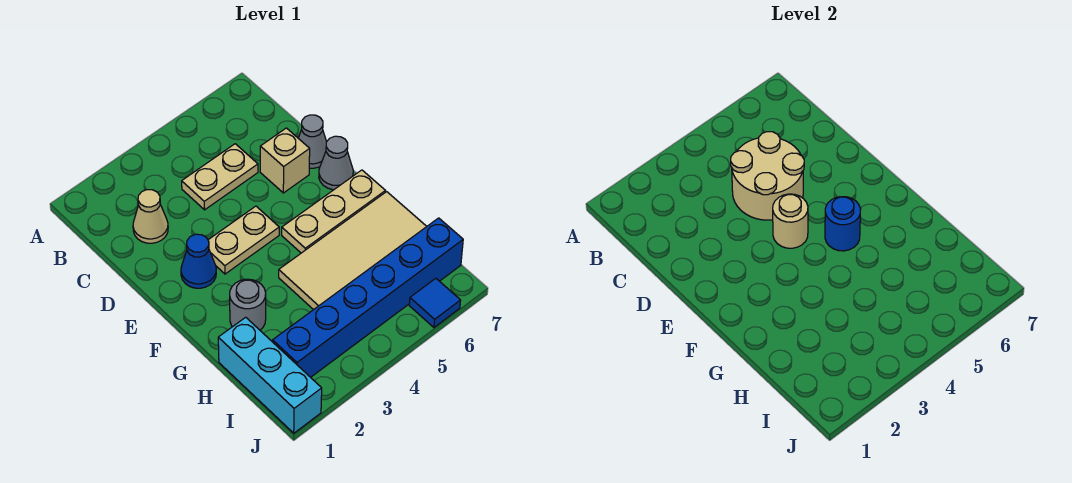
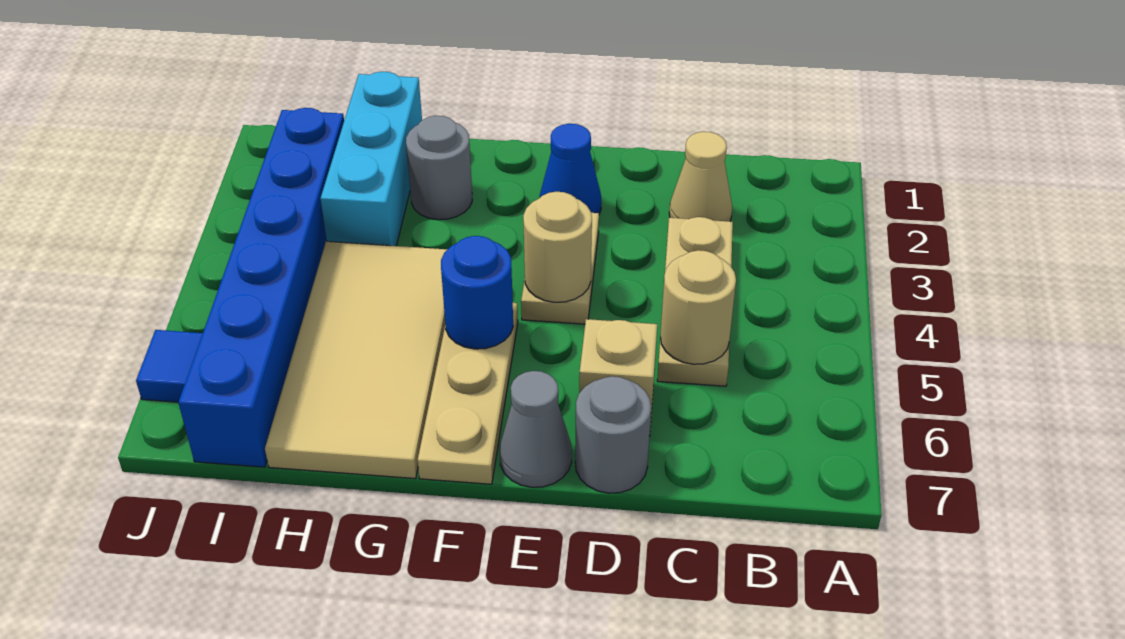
tan plate C4:C5 level 1 -> tan plate C3:C5 level 1
tan round brick C4:D5 level 2 -> tan round brick C5 level 2
grey cone D7 level 1 -> grey round brick D7 level 1
cyan brick H1:J1 level 1 -> cyan brick H1:H3 level 1

